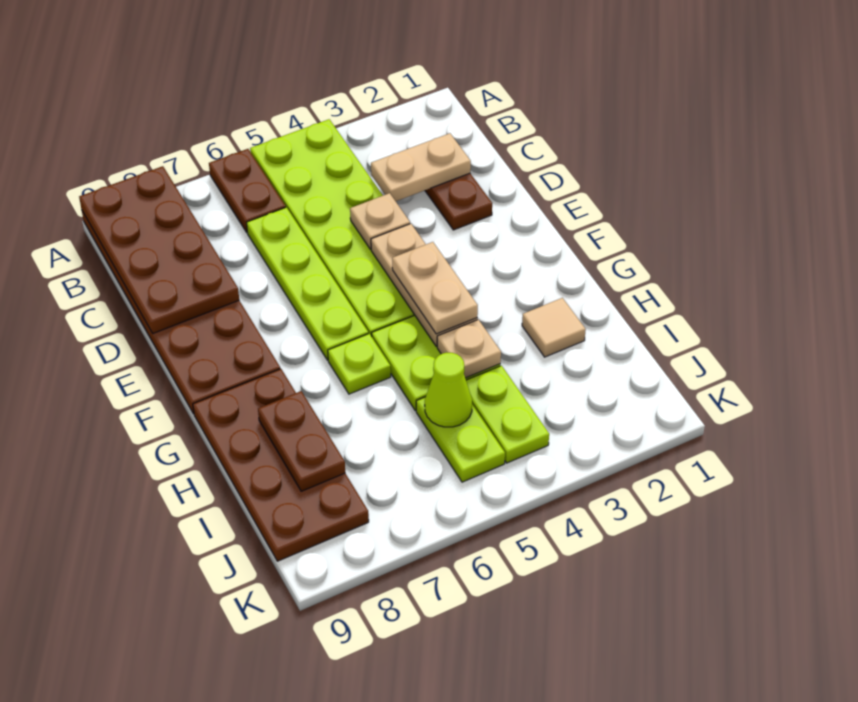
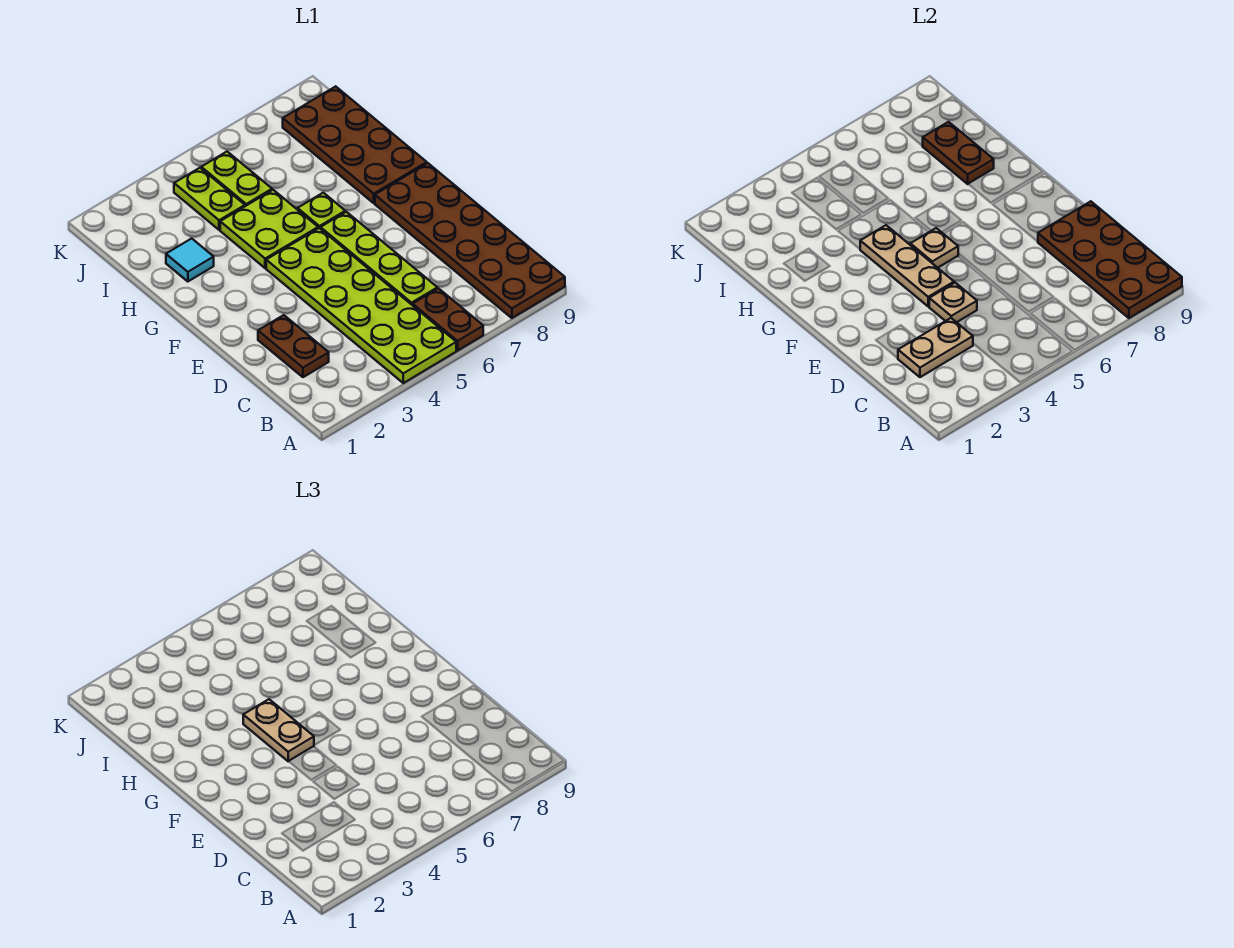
tan tile H2 level 1 -> cyan tile H2 level 1
tan plate H4 level 2 -> tan plate F5 level 2
lime cone I5 level 2 -> none

